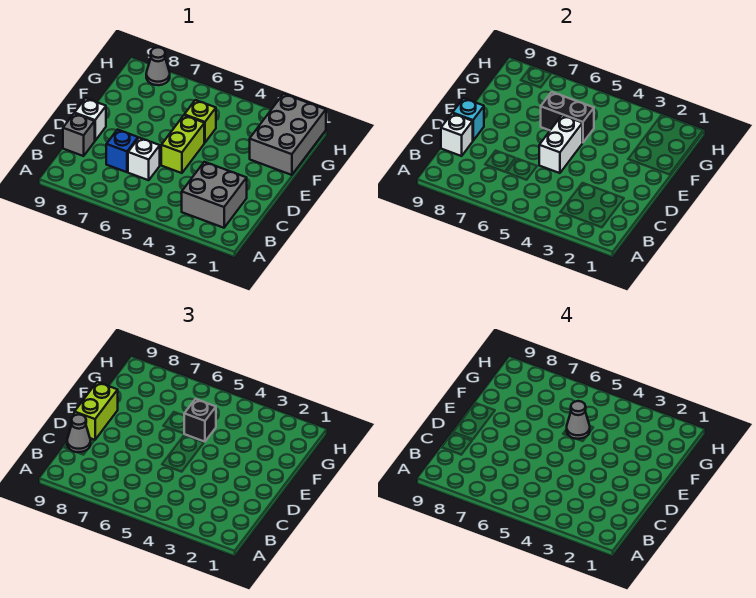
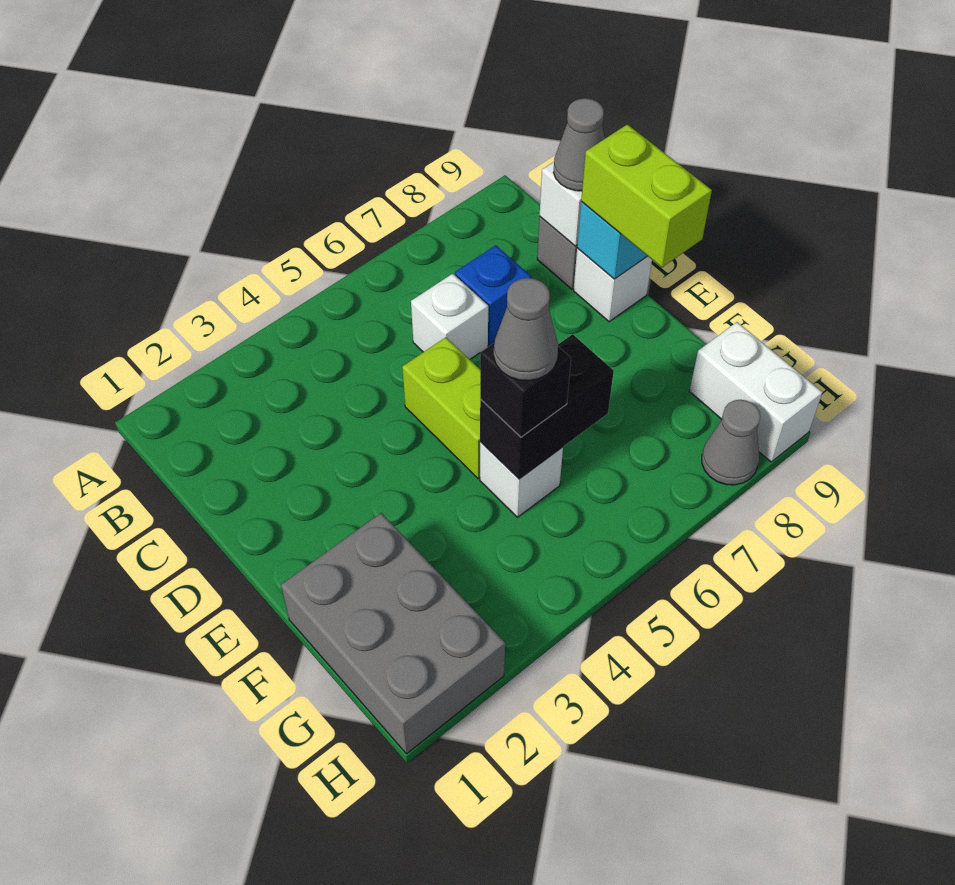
grey brick B2:C3 level 1 -> none
white brick D5:E5 level 2 -> white brick G9:H9 level 1
lime brick F5 level 1 -> white brick F5 level 1

